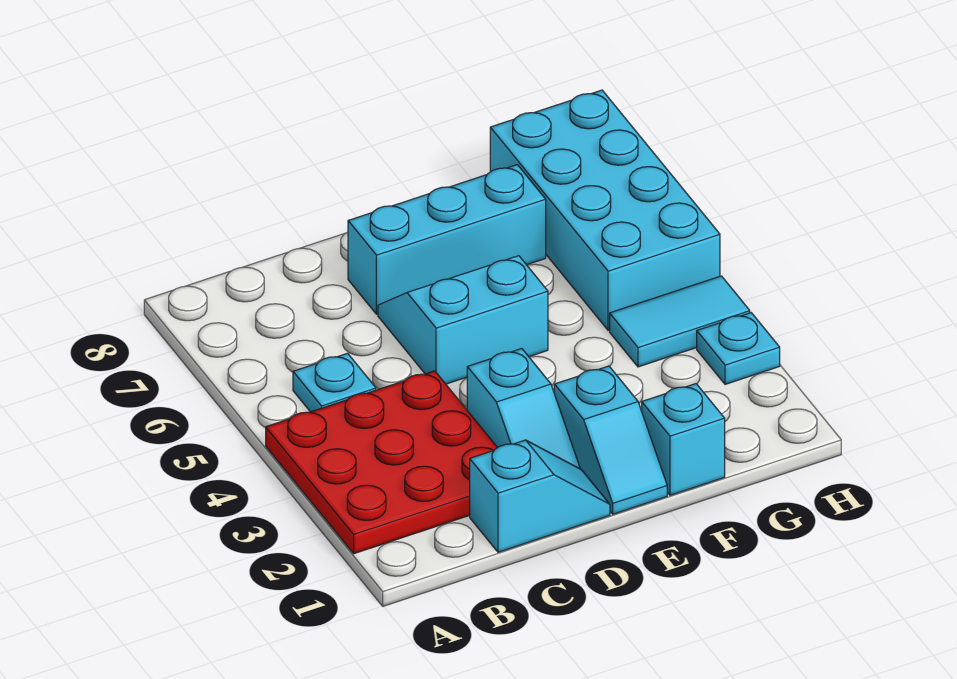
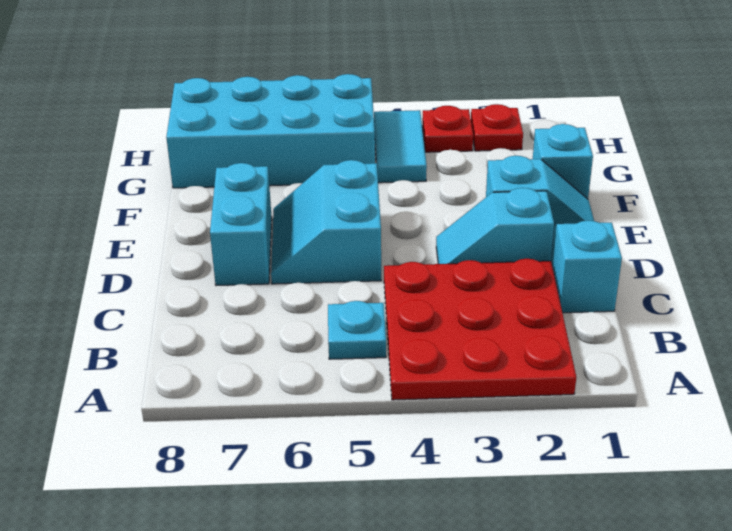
cyan slope D2:D3 level 1 top 3 -> cyan slope D2:D3 level 1 top 2
cyan brick D7:F7 level 1 -> cyan brick D7:E7 level 1
none -> red plate H2 level 1
cyan plate H3 level 1 -> red plate H3 level 1

